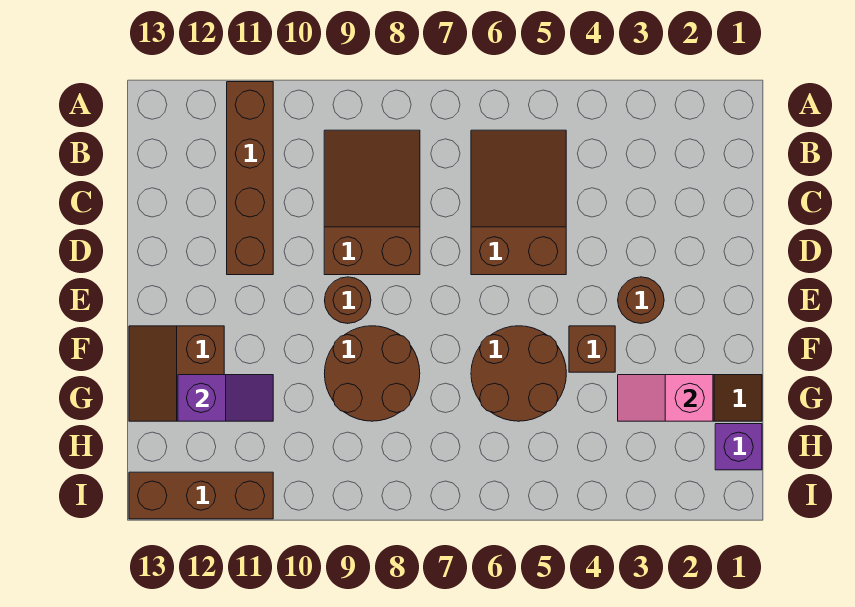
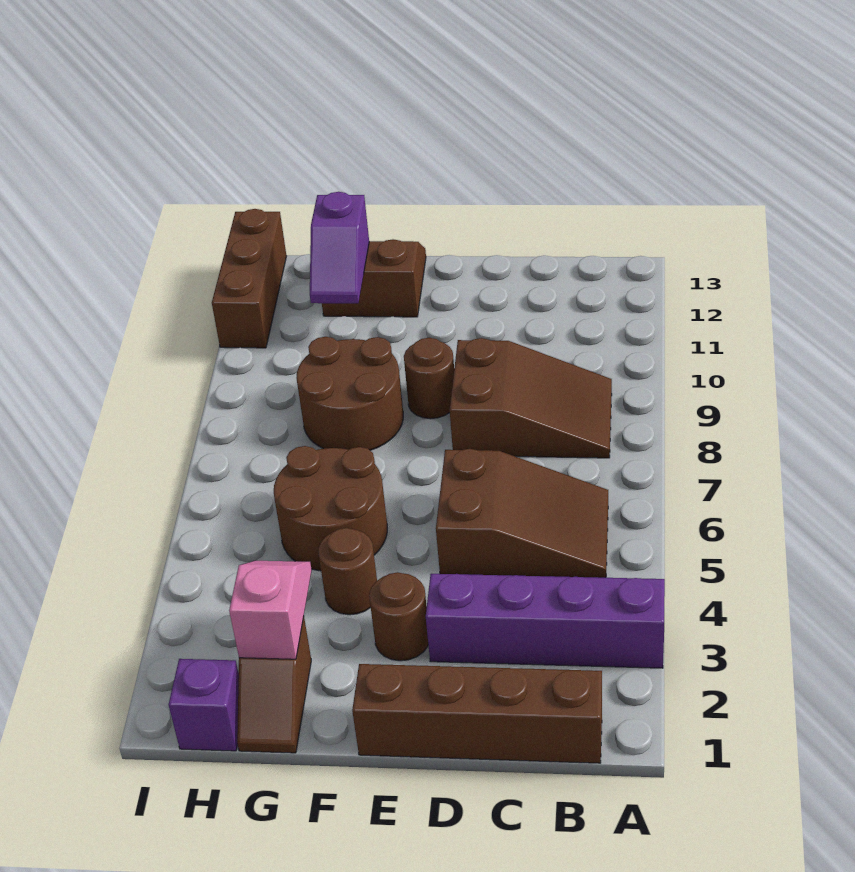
none -> purple brick A3:D3 level 1
brown brick A11:D11 level 1 -> brown brick B1:E1 level 1
brown brick F4 level 1 -> brown round brick F4 level 1

